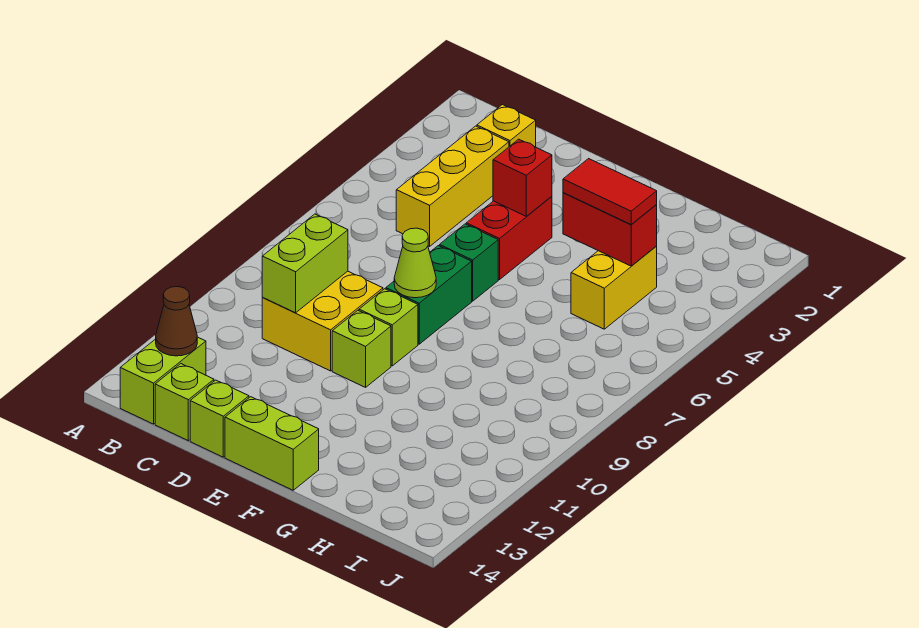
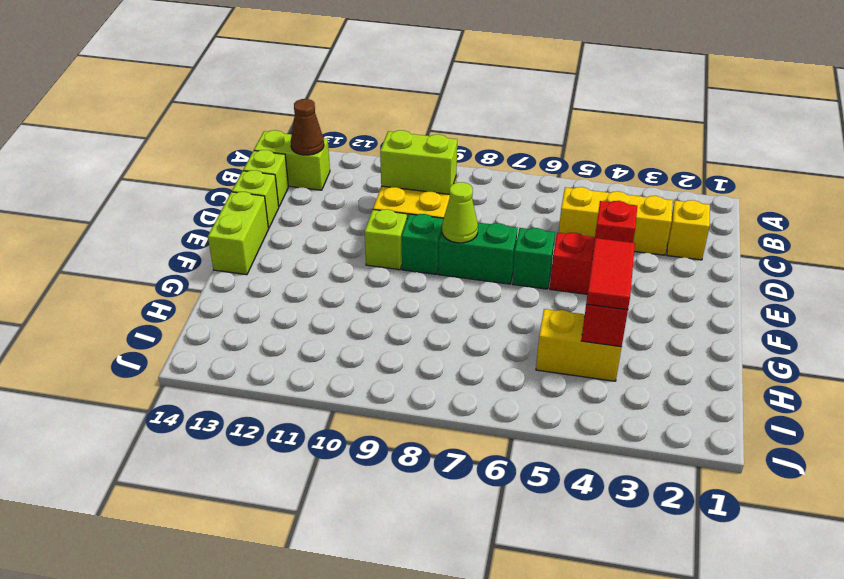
lime brick E9 level 1 -> green brick E9 level 1

